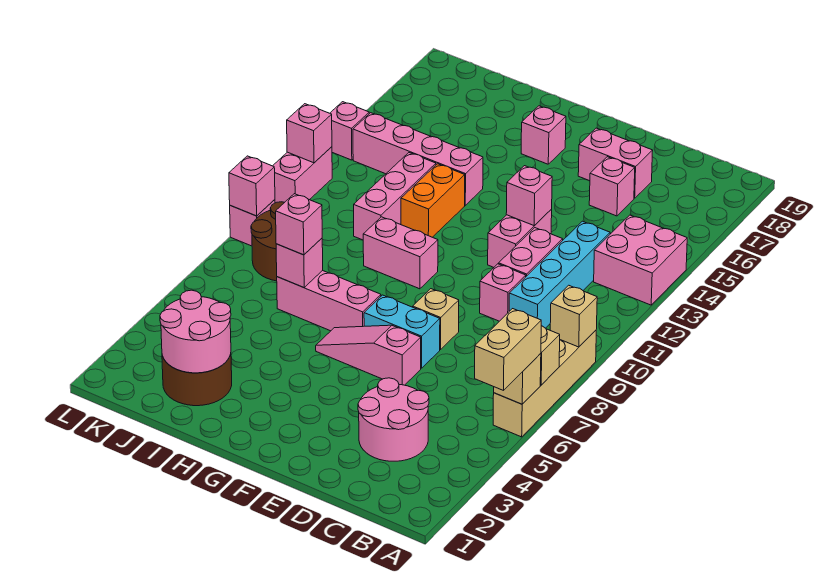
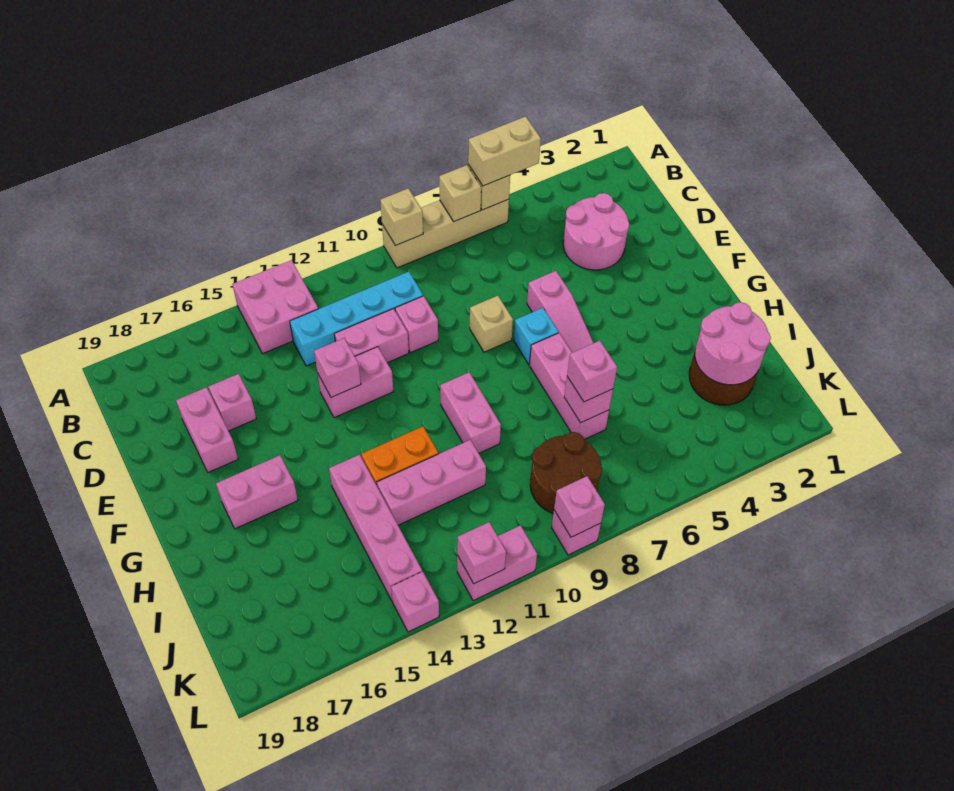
cyan brick E7:F7 level 1 -> cyan brick F7 level 1
pink brick G17 level 1 -> pink brick G16:G17 level 1

